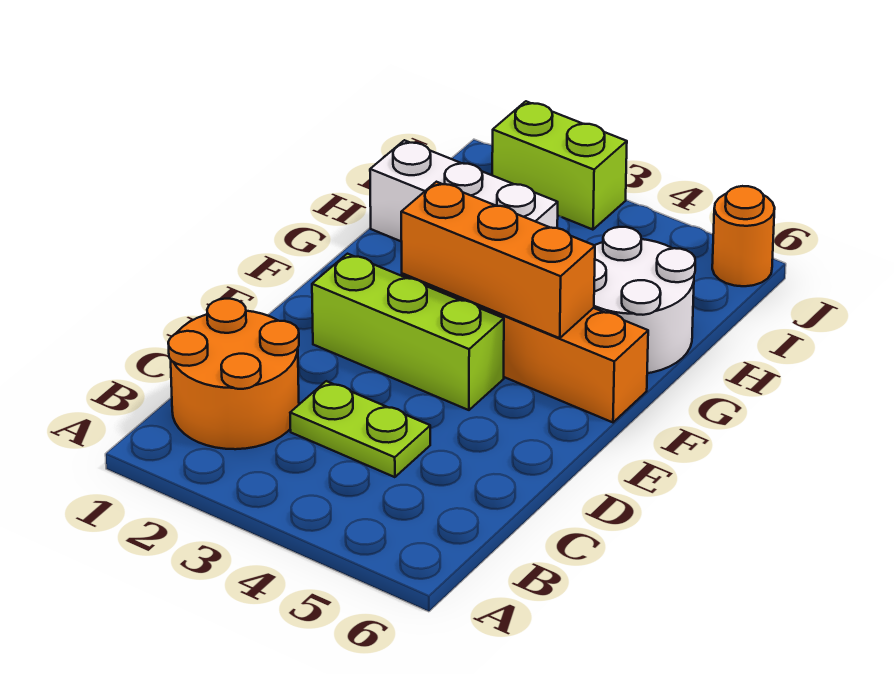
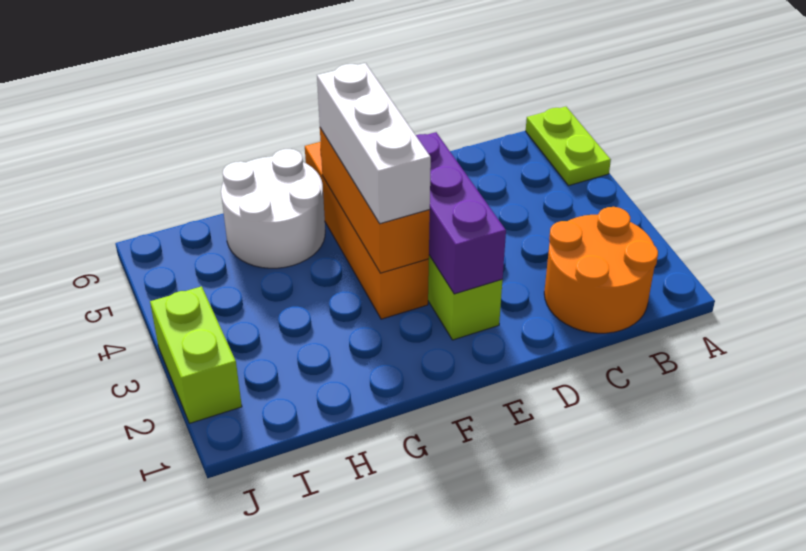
lime plate C3:C4 level 1 -> lime plate A5:A6 level 1
none -> purple brick E2:E4 level 2
white brick H1:H3 level 1 -> white brick F3:F5 level 3
orange round brick J6 level 1 -> none

